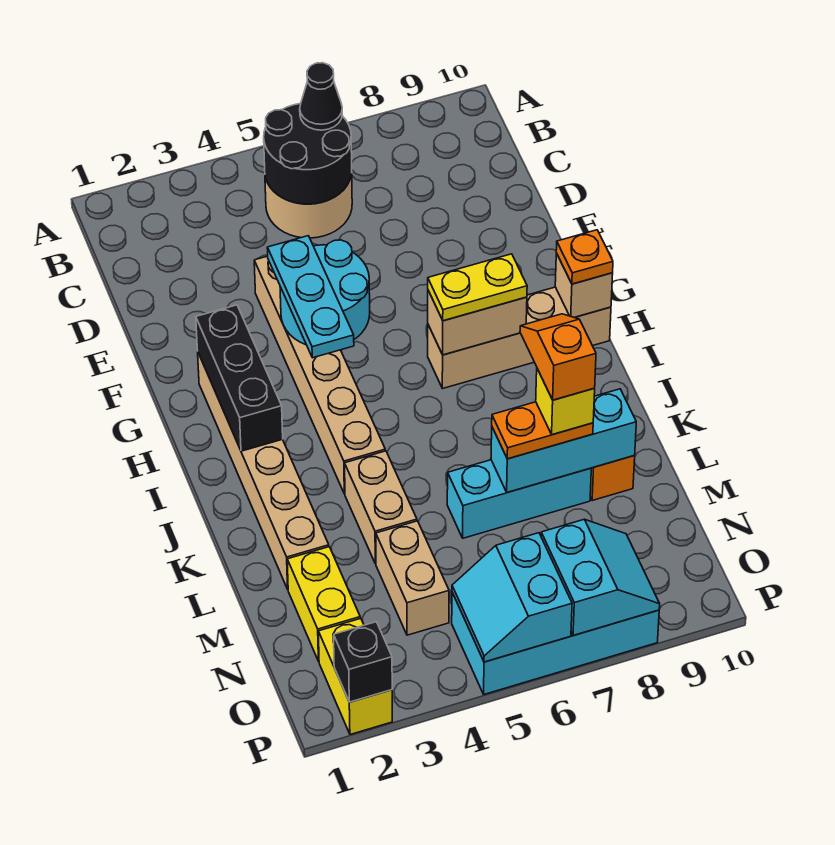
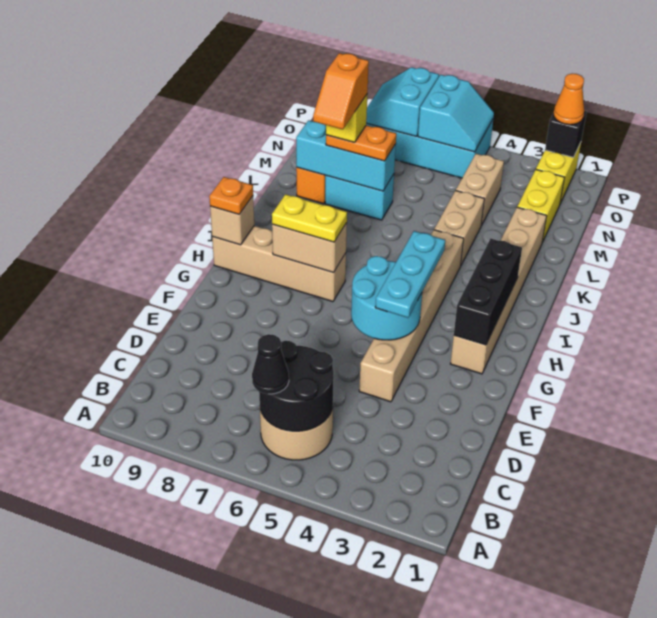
cyan brick L6:L8 level 1 -> cyan brick L7:L8 level 1
none -> orange cone P2 level 3

